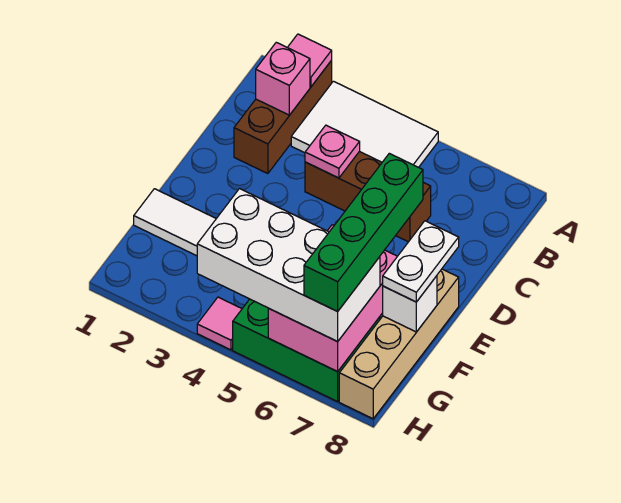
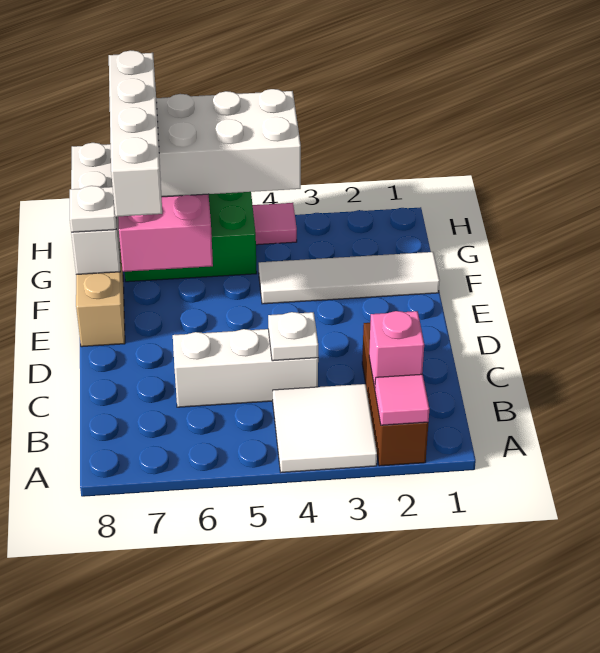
white tile A3:B5 level 1 -> white tile A3:B4 level 1
brown brick C4:C6 level 1 -> white brick C4:C6 level 1
pink plate C4 level 2 -> white plate C4 level 2
green brick E7:H7 level 4 -> white brick E7:H7 level 4
white plate E8:F8 level 3 -> white plate F8 level 3
white brick F8 level 2 -> white brick F8:H8 level 2

